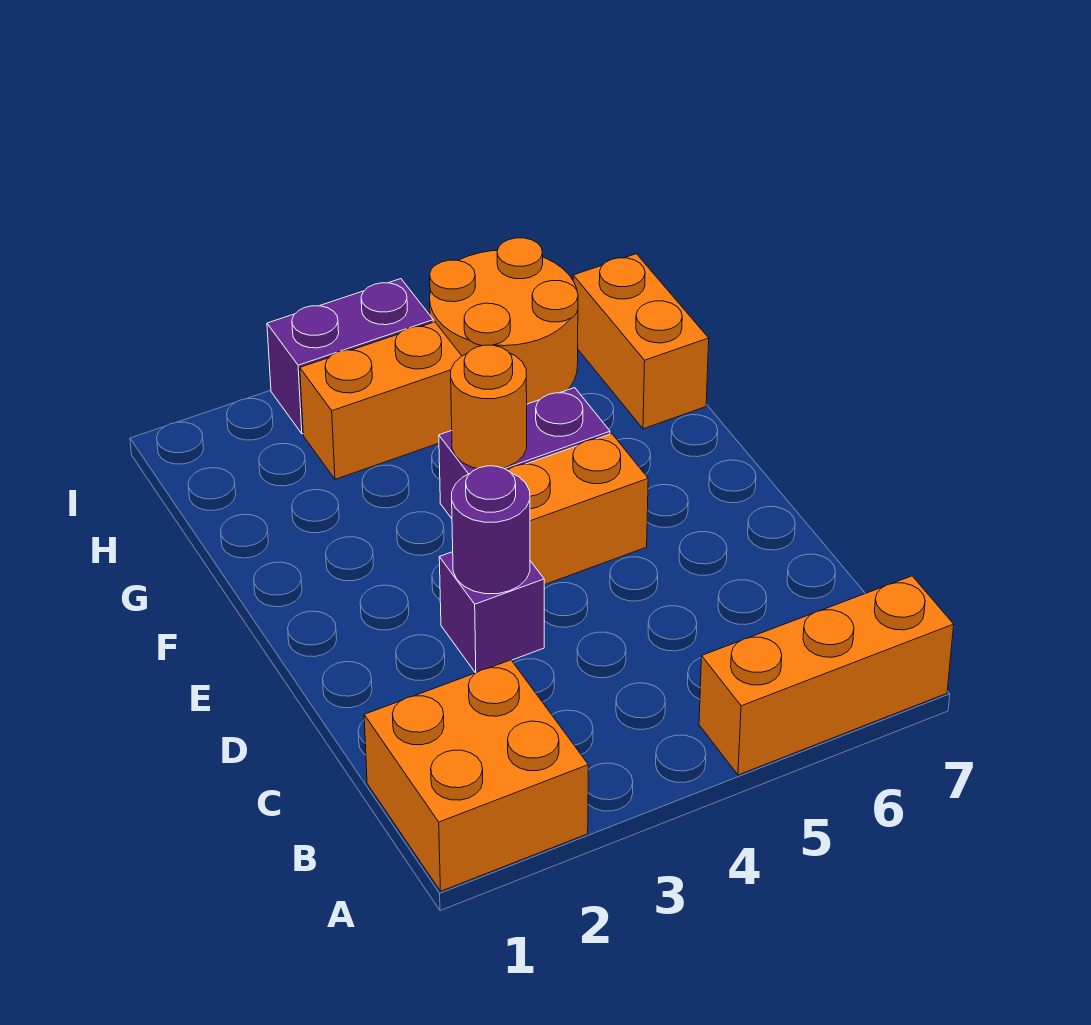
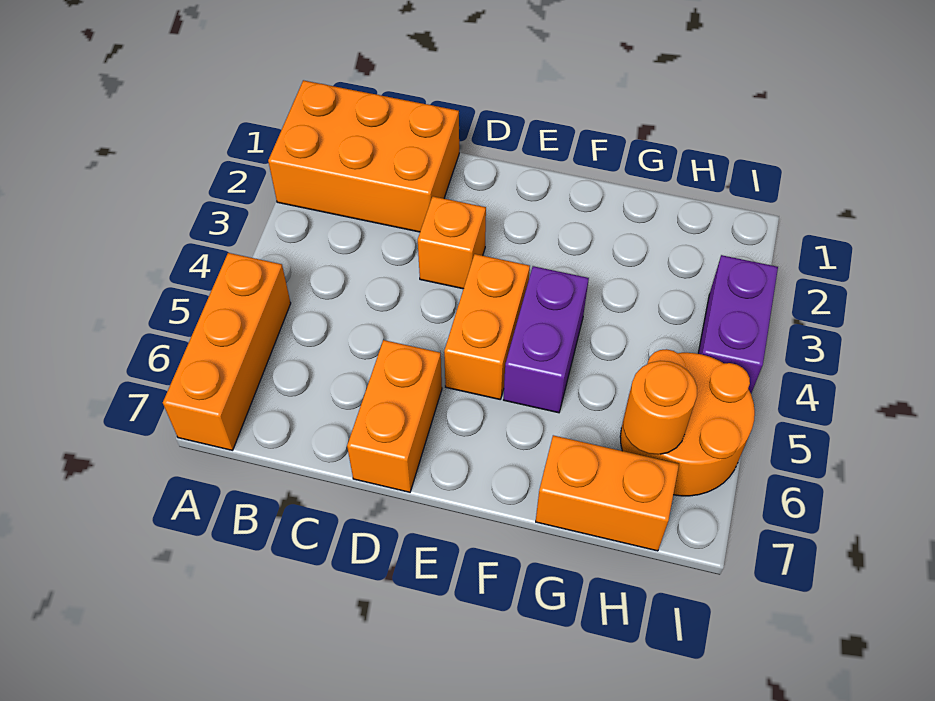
orange brick A1:B2 level 1 -> orange brick A1:C2 level 1
purple brick D3 level 1 -> orange brick D3 level 1
purple round brick D3 level 2 -> none
orange round brick F4 level 2 -> orange round brick H6 level 2
orange brick H3:H4 level 1 -> orange brick D6:D7 level 1

